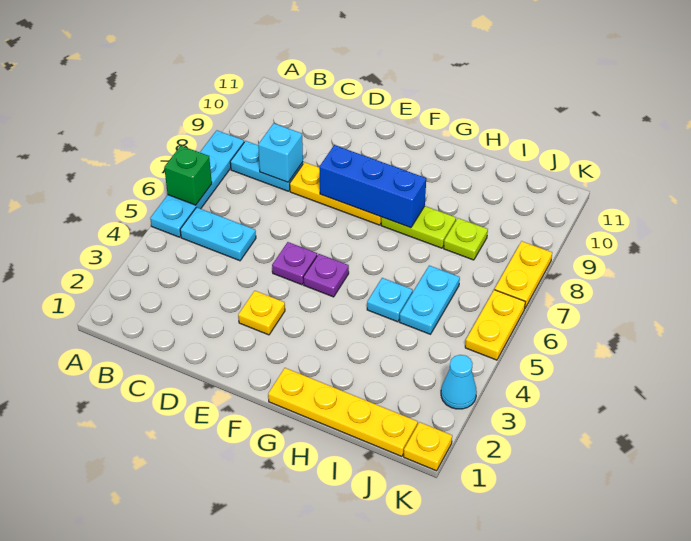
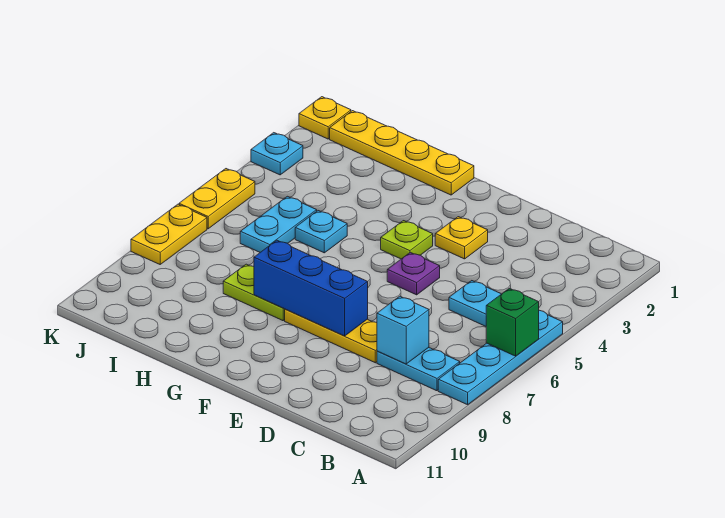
purple plate F5 level 1 -> none
lime plate I8 level 1 -> lime plate F4 level 1
cyan cone K3 level 1 -> cyan plate K3 level 1

